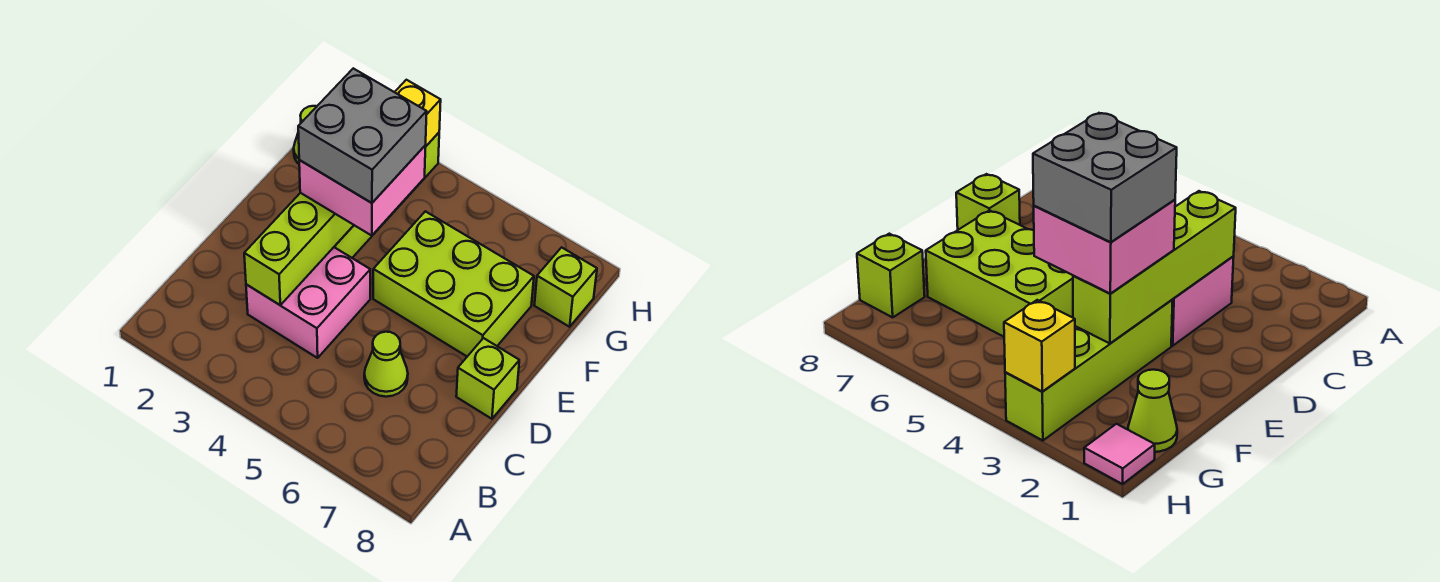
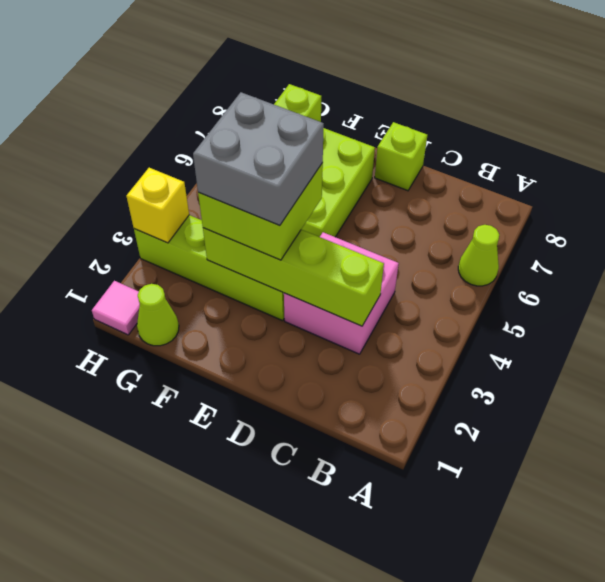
lime cone C6 level 1 -> lime cone A6 level 1
pink brick E3:F4 level 3 -> lime brick E3:F4 level 3

